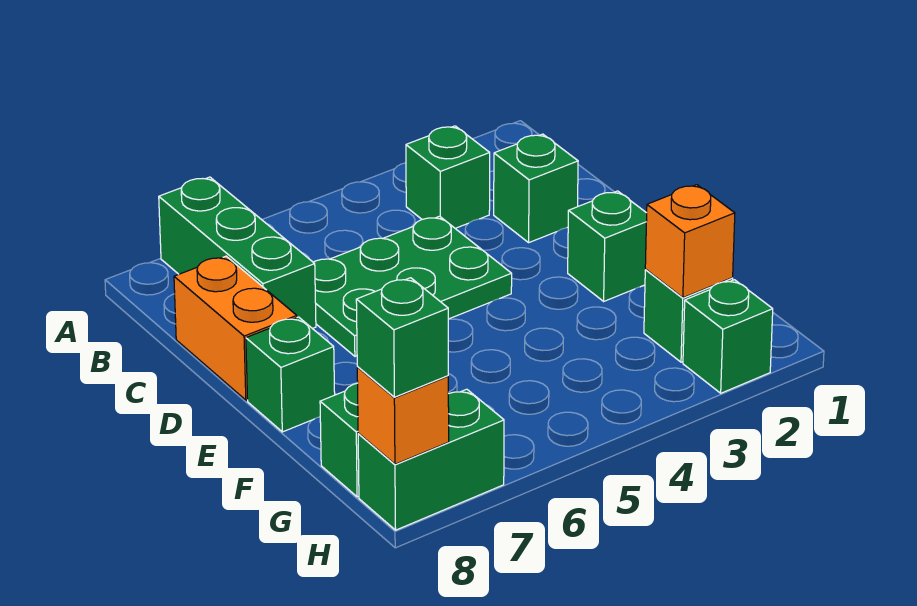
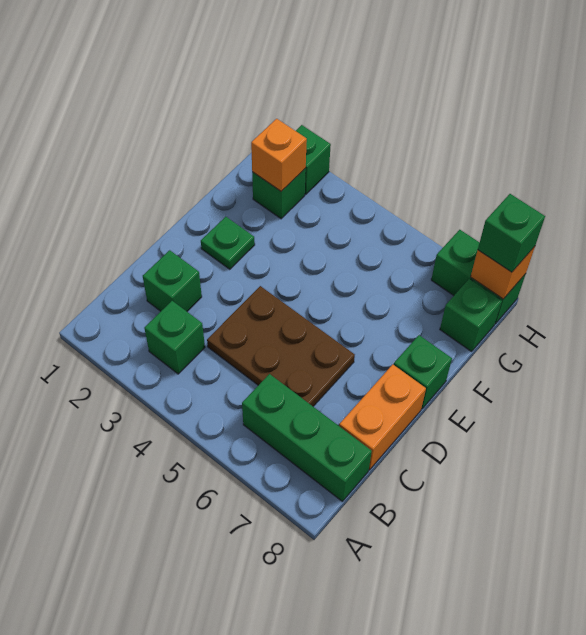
green brick A7:C7 level 1 -> green brick B6:B8 level 1
green plate C4:D6 level 1 -> brown plate C4:D6 level 1
green brick E2 level 1 -> green plate E2 level 1

